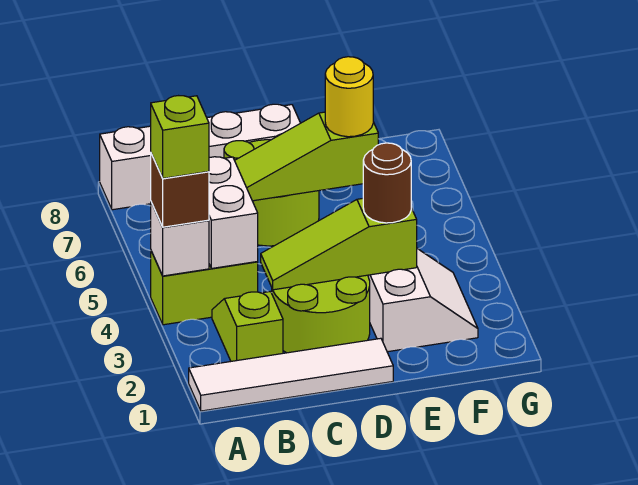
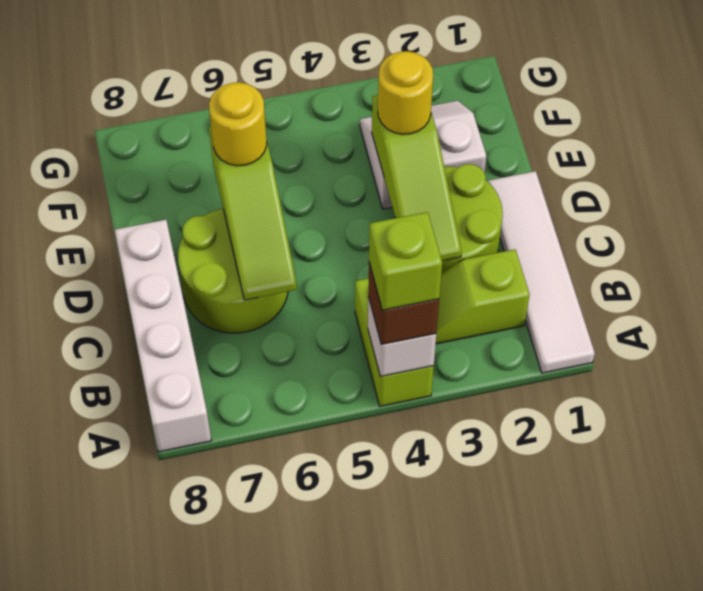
white brick B4:B5 level 2 -> none
brown round brick E3 level 3 -> yellow round brick E3 level 3

